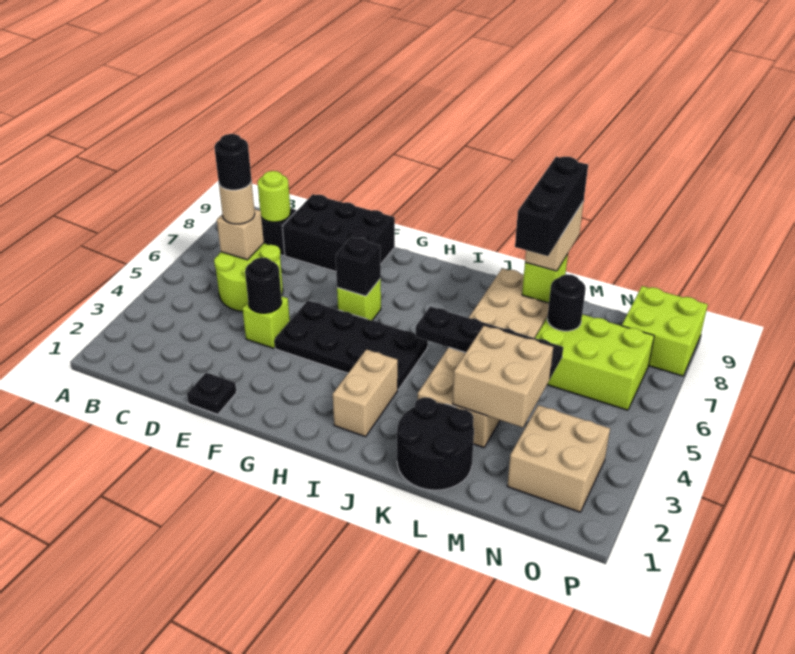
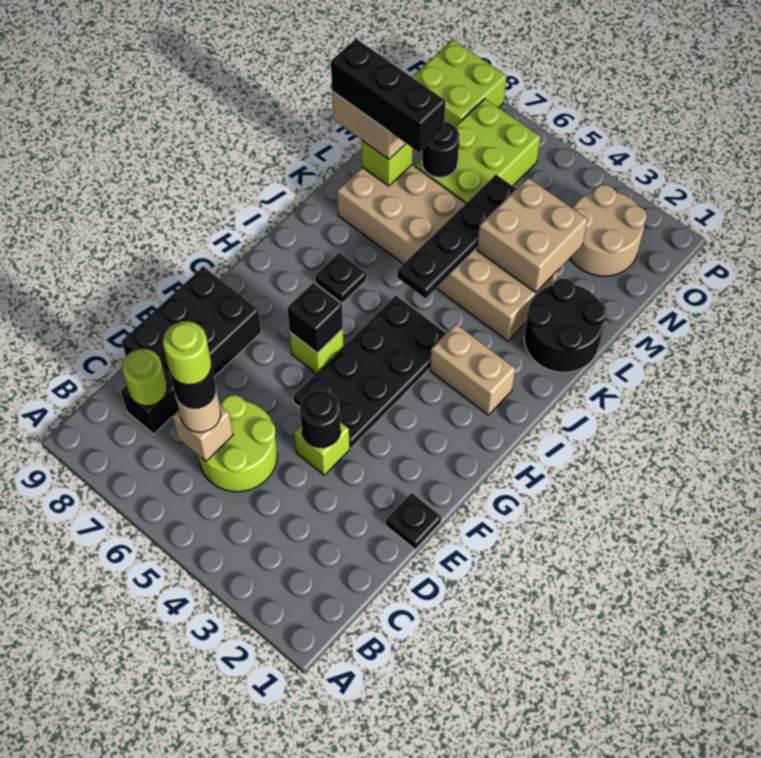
none -> lime round brick C6 level 5
none -> black plate I7 level 1
tan brick N2:O3 level 1 -> tan round brick N2:O3 level 1

